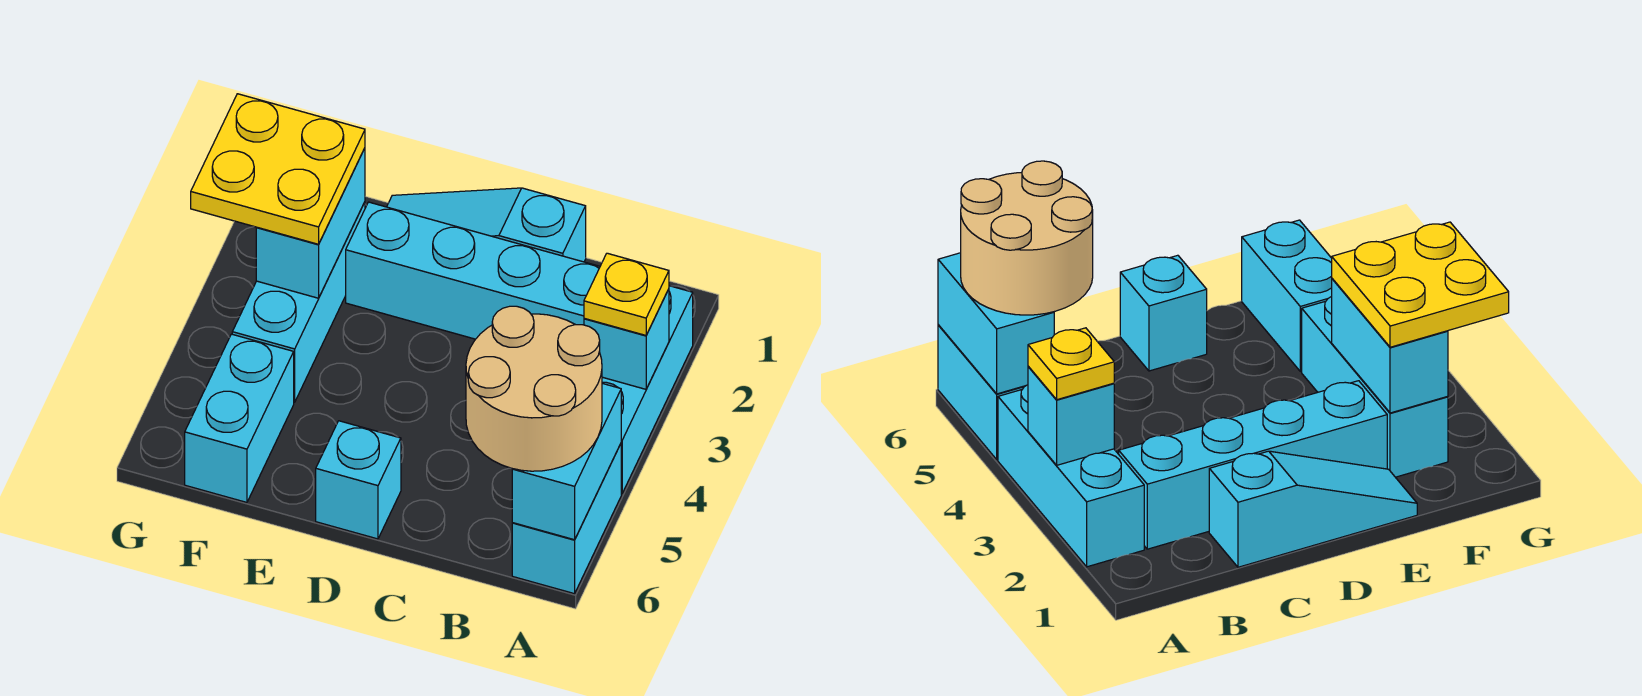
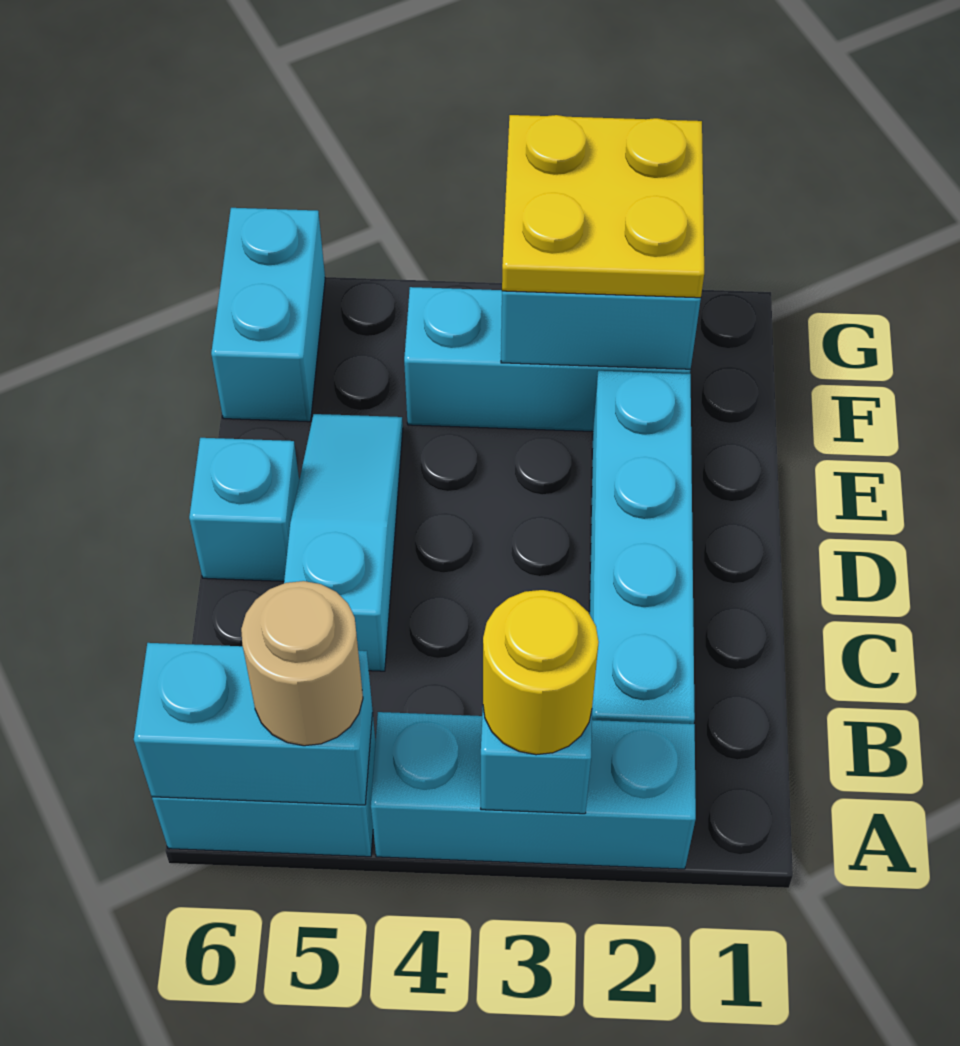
yellow plate A3 level 3 -> yellow round brick A3 level 3
tan round brick A5:B6 level 3 -> tan round brick A5 level 3
cyan slope C1:E1 level 1 top C -> cyan slope C5:E5 level 1 top C
cyan brick F5:F6 level 1 -> cyan brick F6:G6 level 1

